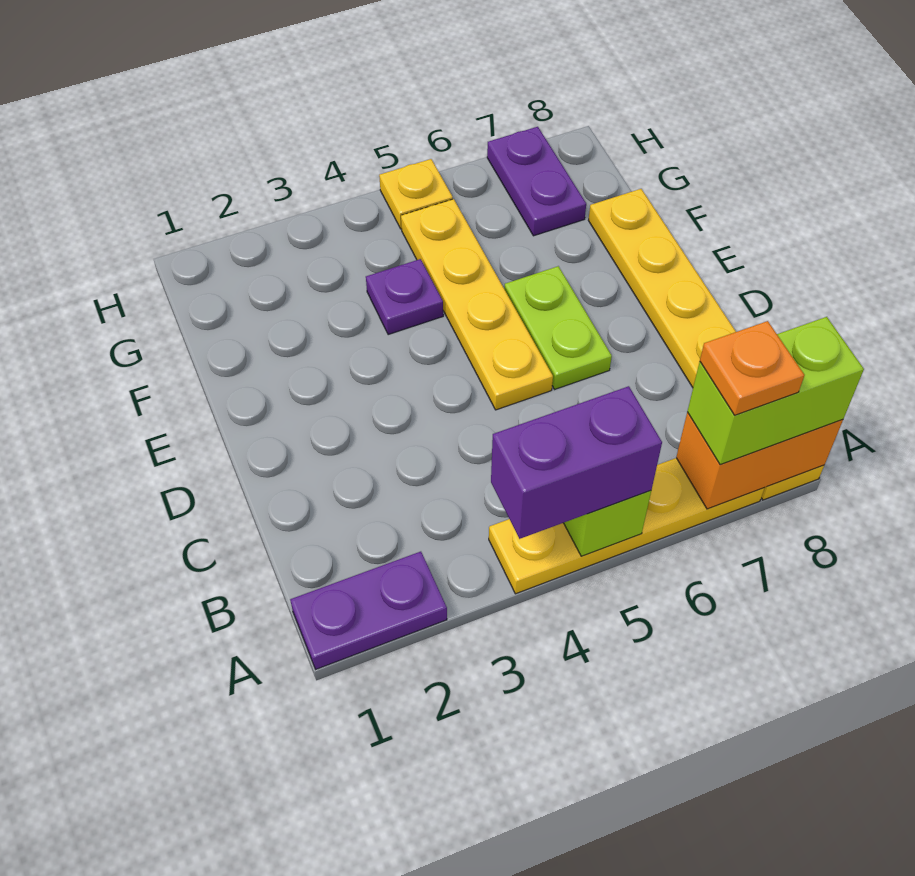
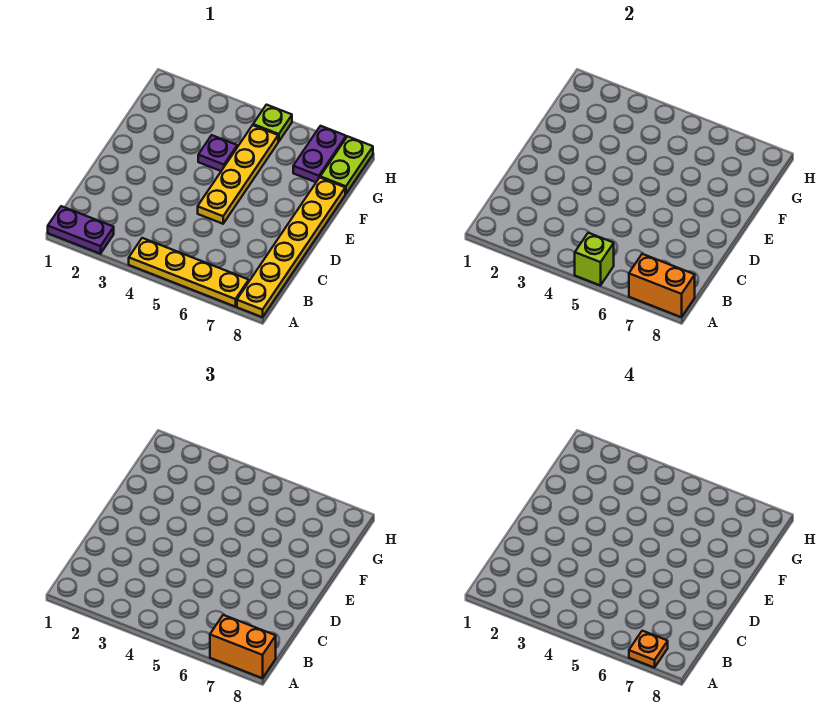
purple brick A4:A5 level 3 -> none
lime brick A7:A8 level 3 -> orange brick A7:A8 level 3
lime plate D6:E6 level 1 -> lime plate G8:H8 level 1
yellow plate H5 level 1 -> lime plate H5 level 1

